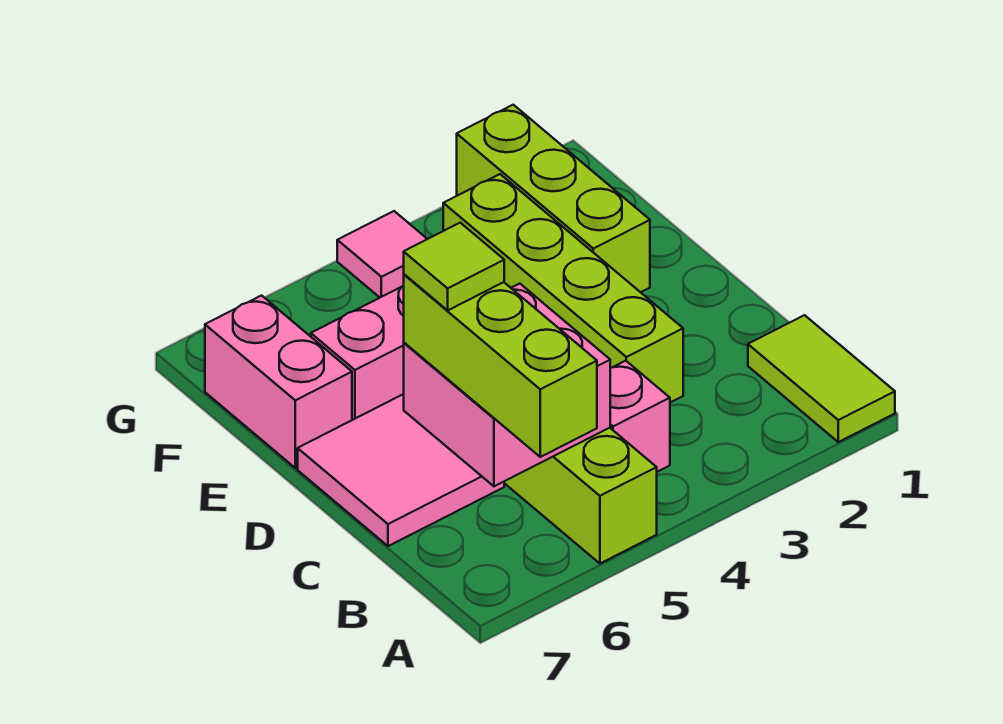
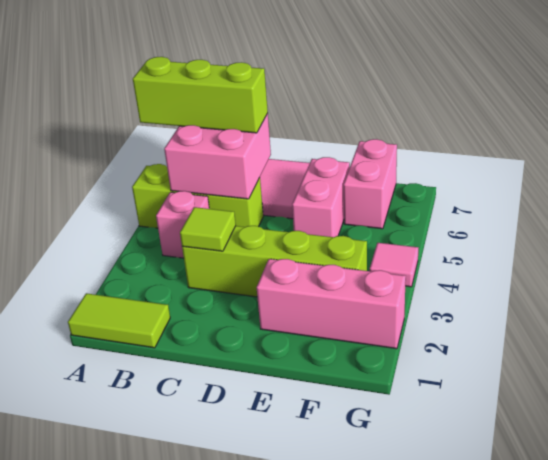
lime tile C6 level 4 -> lime tile C3 level 2
lime brick E2:G2 level 1 -> pink brick E2:G2 level 1
pink brick E7:F7 level 1 -> pink brick F6:F7 level 1

